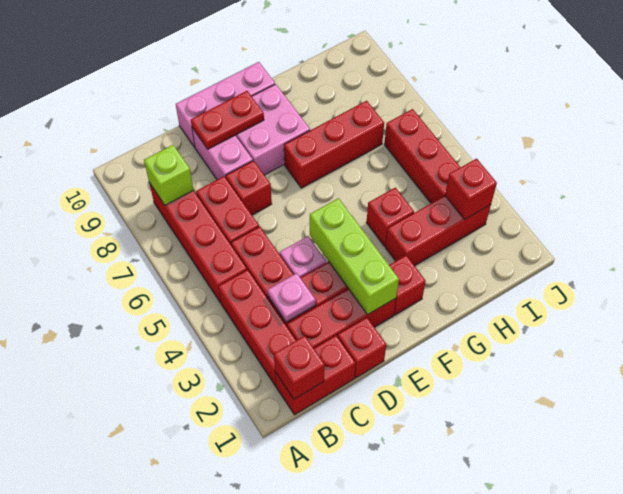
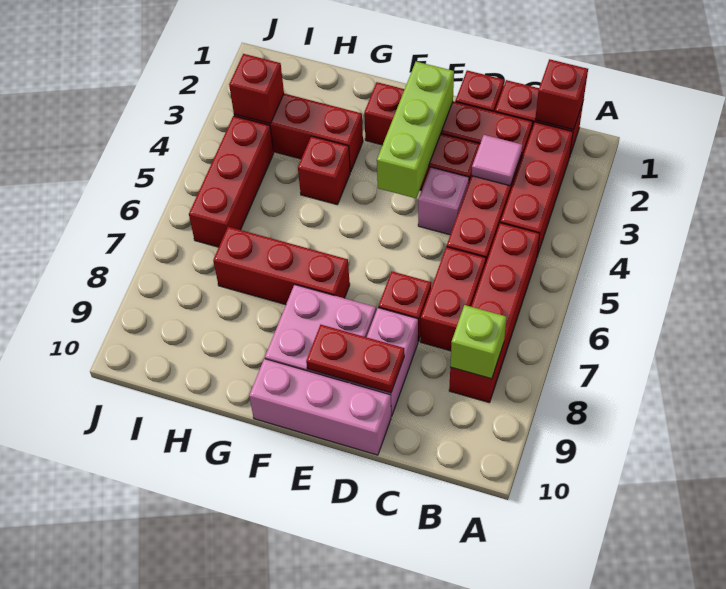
pink plate C3 level 2 -> pink tile C3 level 2

